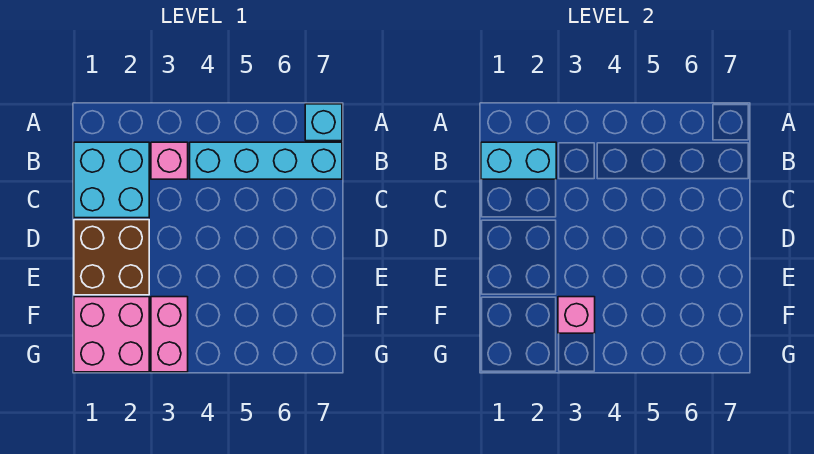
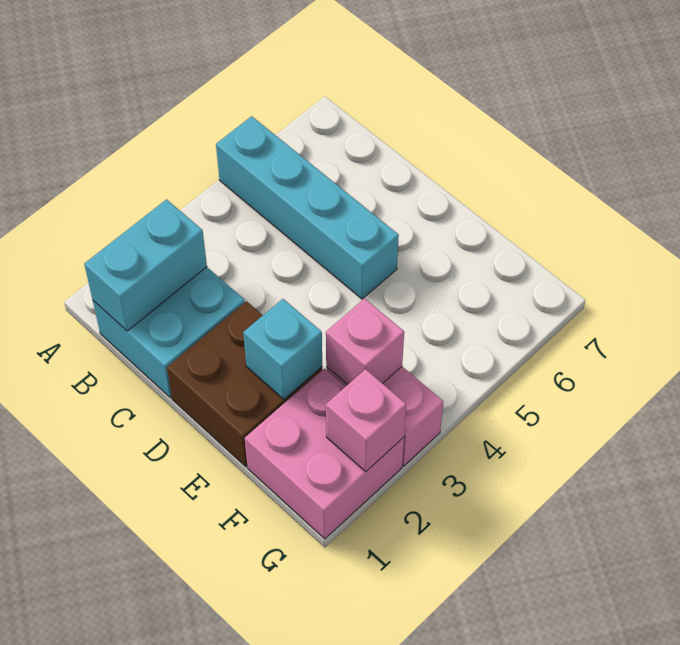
cyan brick A7 level 1 -> cyan brick E2 level 2
pink brick B3 level 1 -> pink brick G2 level 2
cyan brick B4:B7 level 1 -> cyan brick A5:D5 level 1

